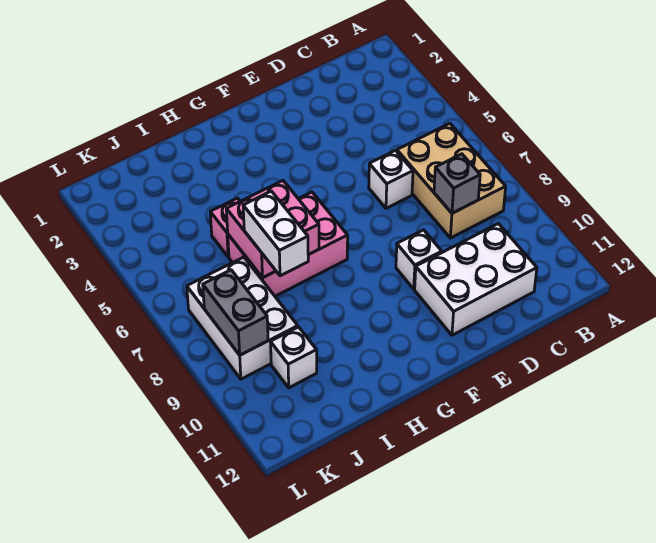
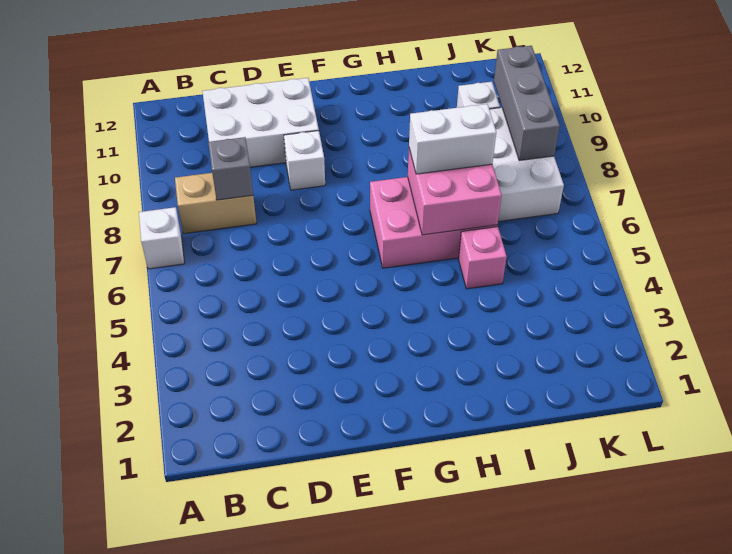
tan brick B6:C8 level 1 -> tan brick B8:C8 level 1
white brick D6 level 1 -> white brick A7 level 1
white brick I7:I8 level 3 -> white brick H7:I7 level 3
grey brick K8:K9 level 2 -> grey brick K8:K10 level 2

